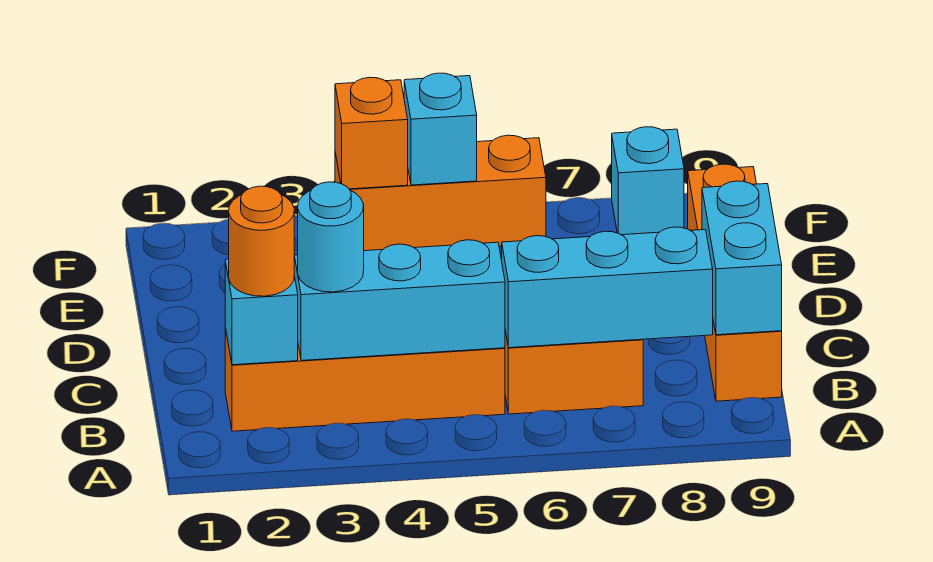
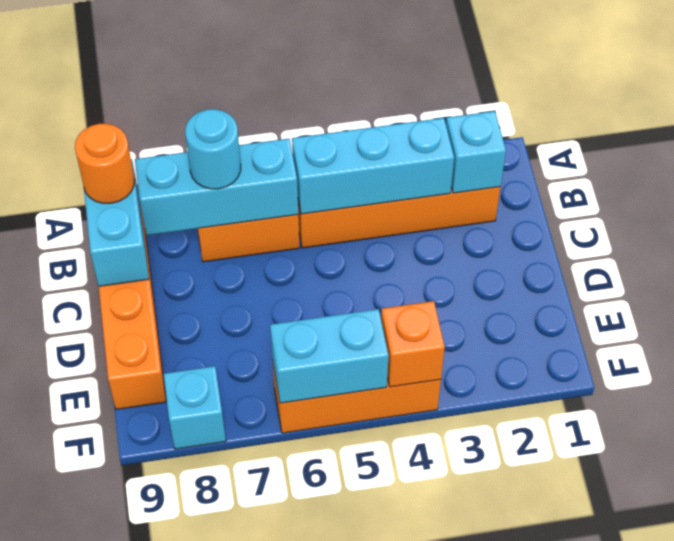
orange round brick B2 level 3 -> orange round brick B9 level 3
cyan round brick B3 level 3 -> cyan round brick B7 level 3
cyan brick F5 level 2 -> cyan brick F5:F6 level 2

